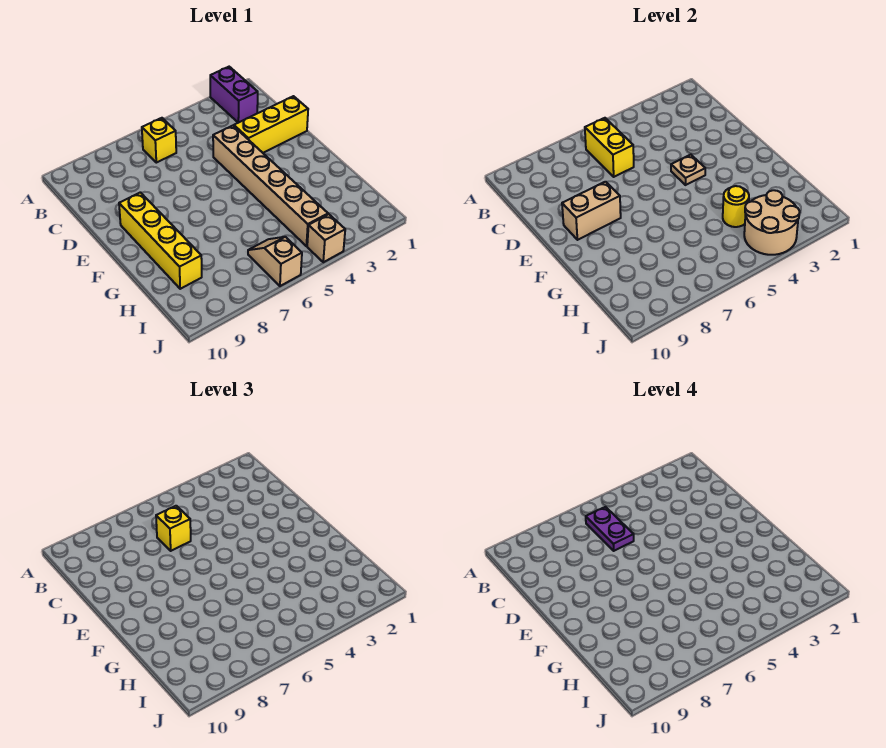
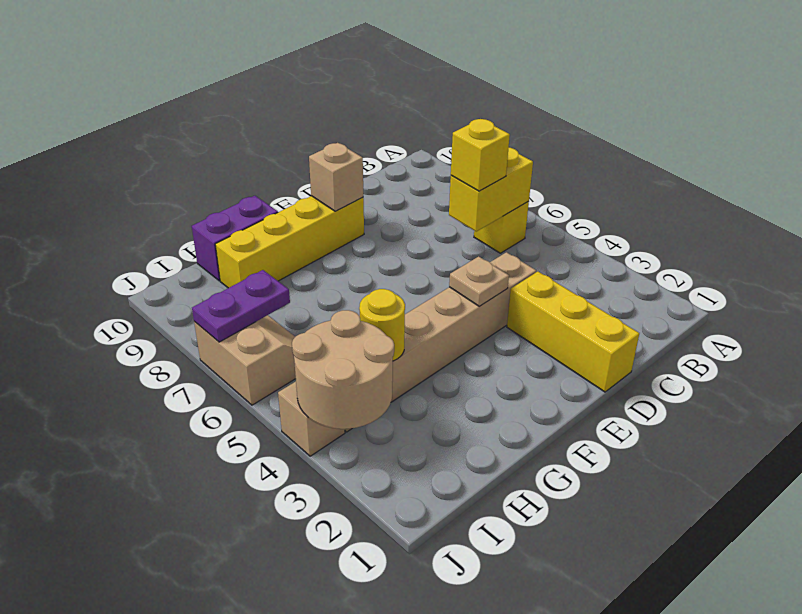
purple brick A2:B2 level 1 -> purple brick G10:H10 level 1
purple plate B6:C6 level 4 -> purple plate I7:J7 level 2
tan brick E8:E9 level 2 -> tan brick E9 level 2
tan slope I6:J6 level 1 top J -> tan slope I6:J7 level 1 top J

